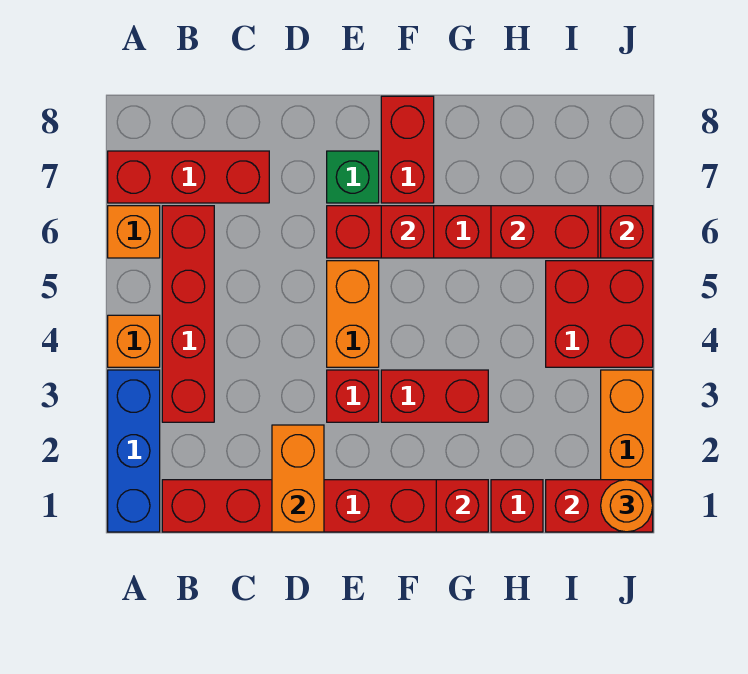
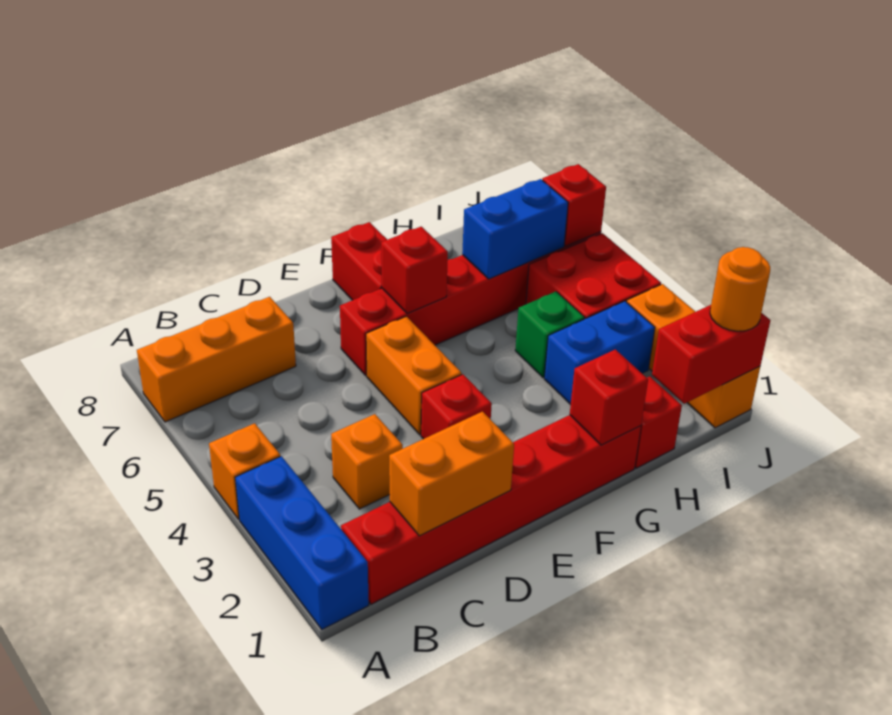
orange brick A6 level 1 -> orange brick C3 level 1
red brick A7:C7 level 1 -> orange brick A7:C7 level 1
red brick B3:B6 level 1 -> none
orange brick D1:D2 level 2 -> orange brick C1:D1 level 2
green brick E7 level 1 -> green brick H4 level 1
red brick F3:G3 level 1 -> none
none -> blue brick H3:I3 level 1
red brick H6:I6 level 2 -> blue brick H6:I6 level 2

